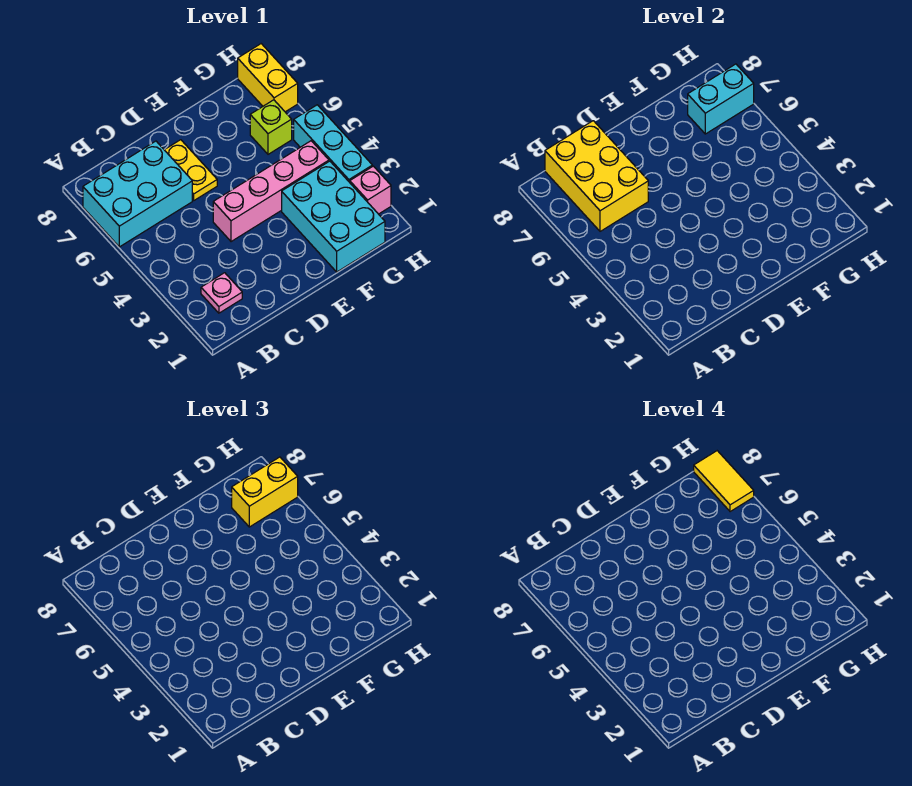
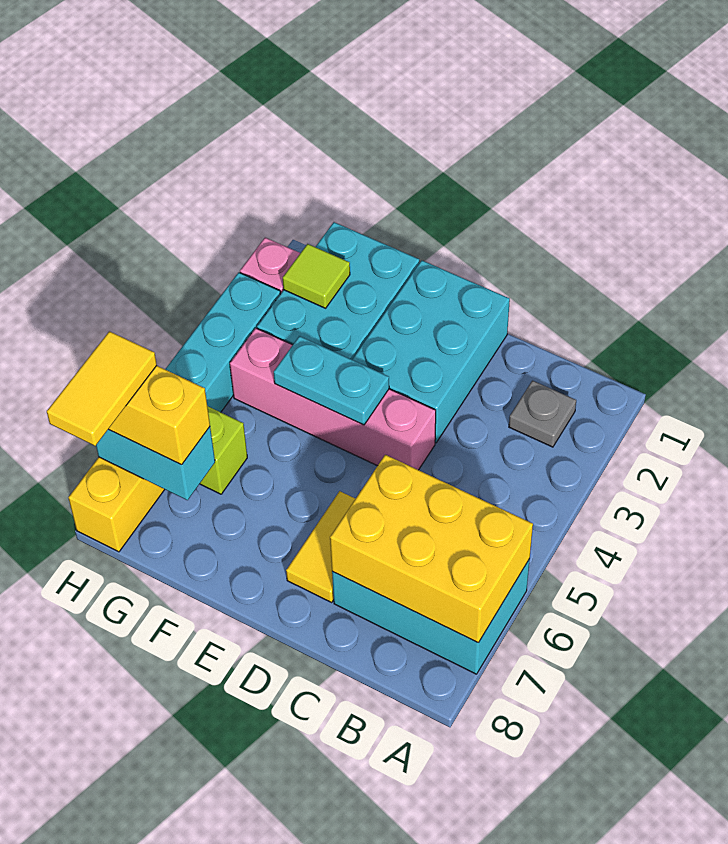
pink plate B2 level 1 -> grey plate B2 level 1
yellow brick B6:C8 level 2 -> yellow brick A6:C7 level 2
none -> cyan brick D1:E3 level 1
yellow plate D6:D7 level 1 -> yellow tile D6:D7 level 1
none -> cyan plate E4:F4 level 2
none -> lime tile G2 level 2

